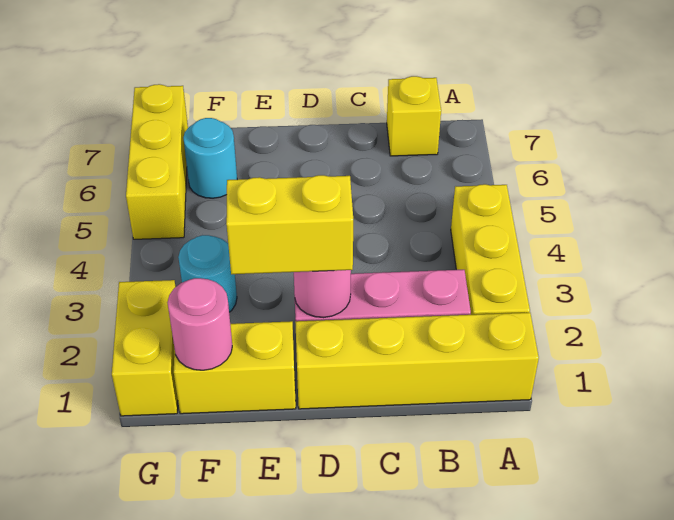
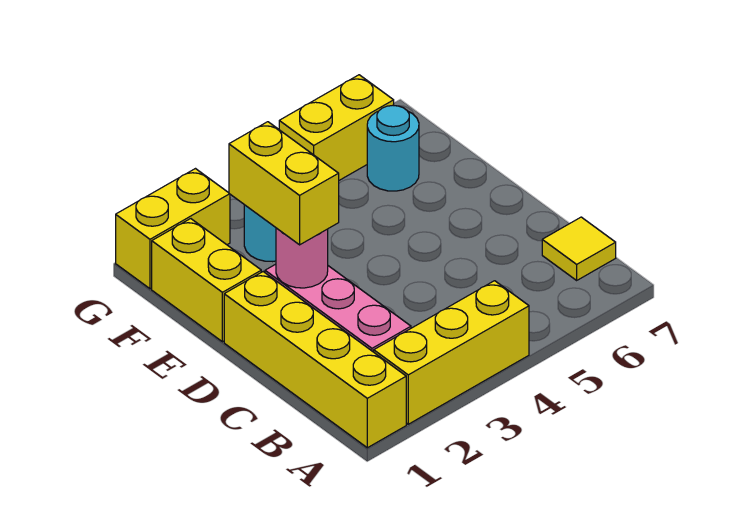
yellow brick B7 level 1 -> yellow tile B7 level 1
pink round brick F1 level 2 -> none
yellow brick G5:G7 level 1 -> yellow brick G5:G6 level 1

